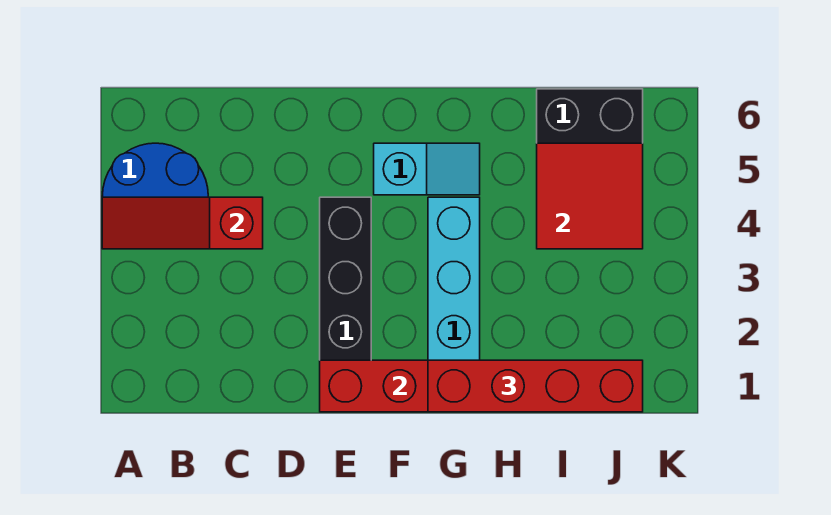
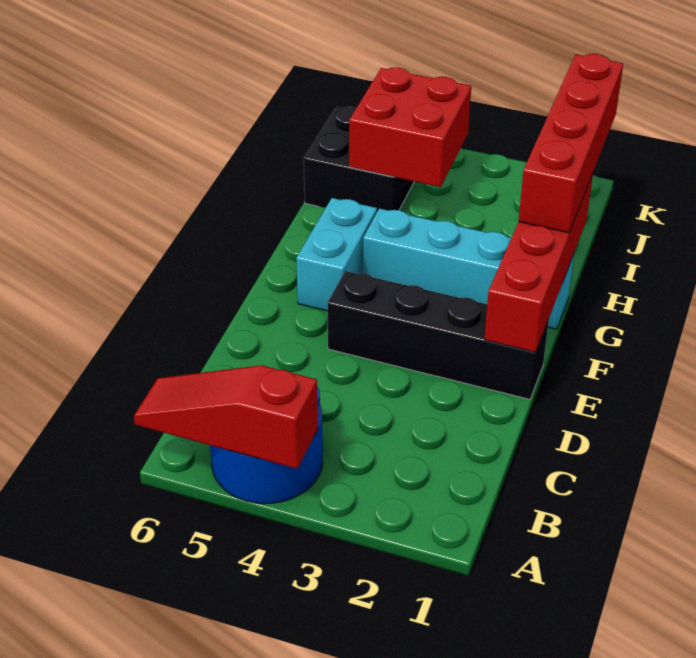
red slope A4:C4 level 2 top C -> red slope A4:A6 level 2 top 4
cyan slope F5:G5 level 1 top F -> cyan brick F5:G5 level 1
red tile I4:J5 level 2 -> red brick I4:J5 level 2

